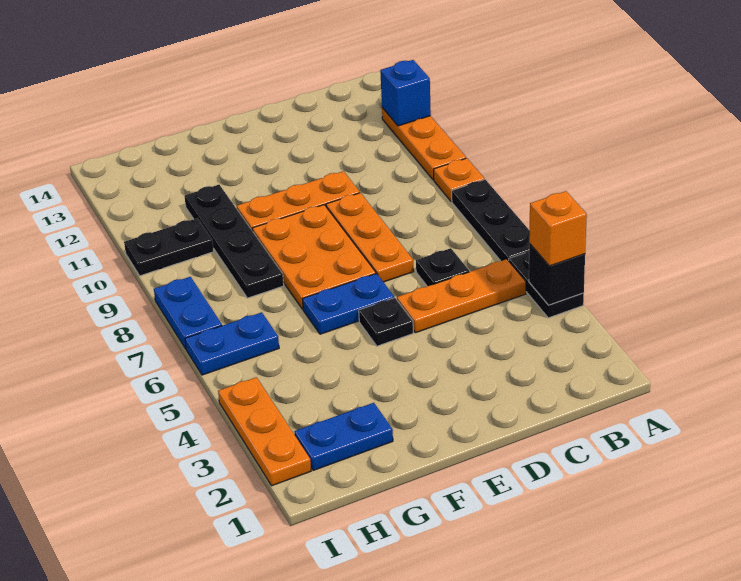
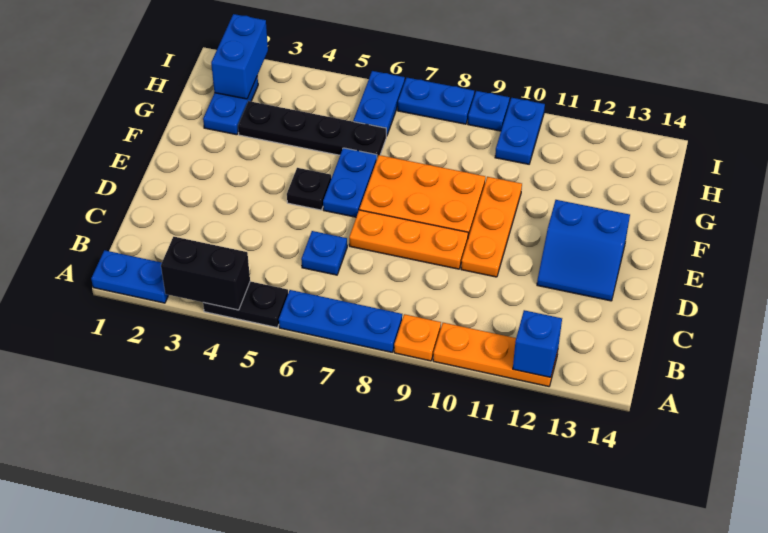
none -> blue plate A1:A2 level 1
black brick A4 level 2 -> black brick A3:A4 level 2
orange brick A4 level 3 -> none
black plate A6:A8 level 1 -> blue plate A6:A8 level 1
orange plate B5:D5 level 1 -> none
black plate C6 level 1 -> blue plate C6 level 1
none -> blue slope D12:E13 level 1 top E
black plate G8:G11 level 1 -> black plate G3:G6 level 1
none -> blue brick H2:I2 level 2
black plate H10:I10 level 1 -> blue plate H10:I10 level 1
orange plate I2:I4 level 1 -> none
none -> blue plate I9 level 1

